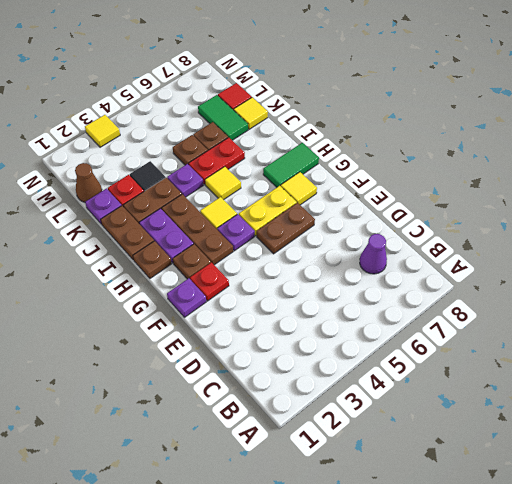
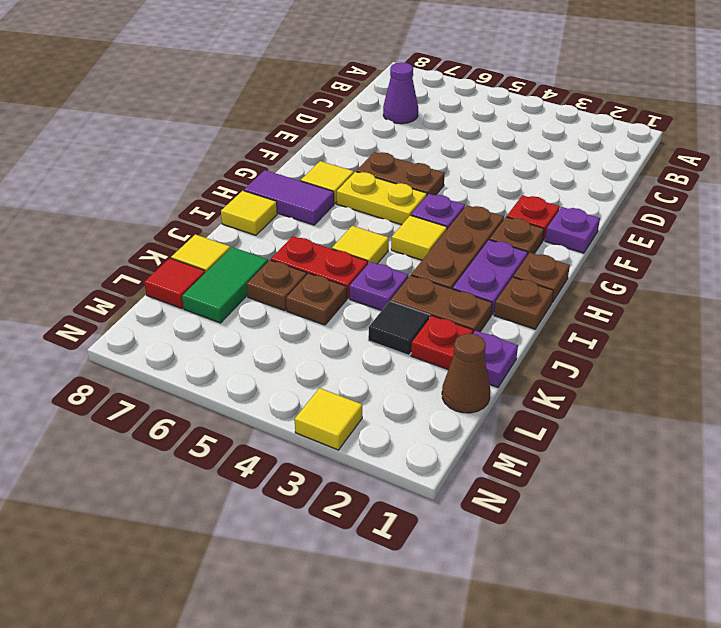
green tile H7:H8 level 1 -> purple tile H7:H8 level 1
brown plate I1:J1 level 1 -> brown plate I1 level 1
none -> yellow tile I8 level 1

